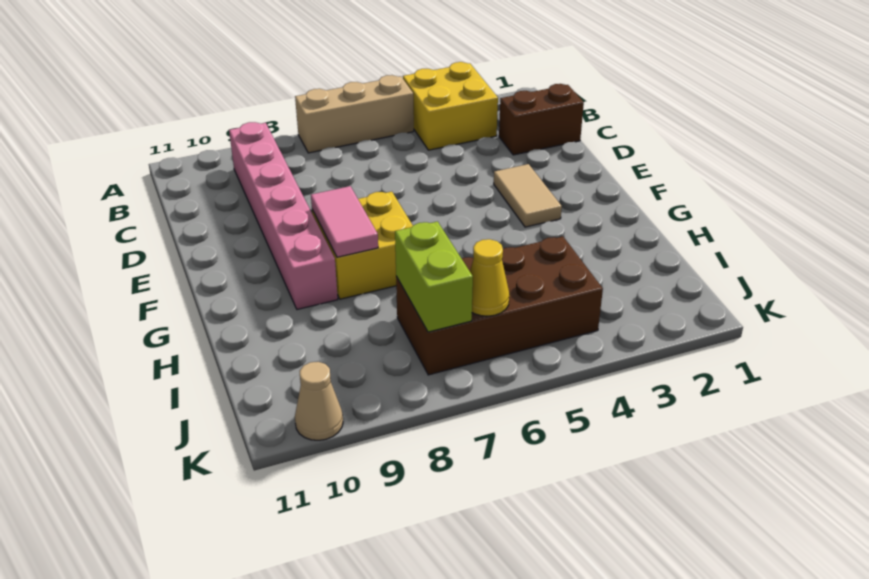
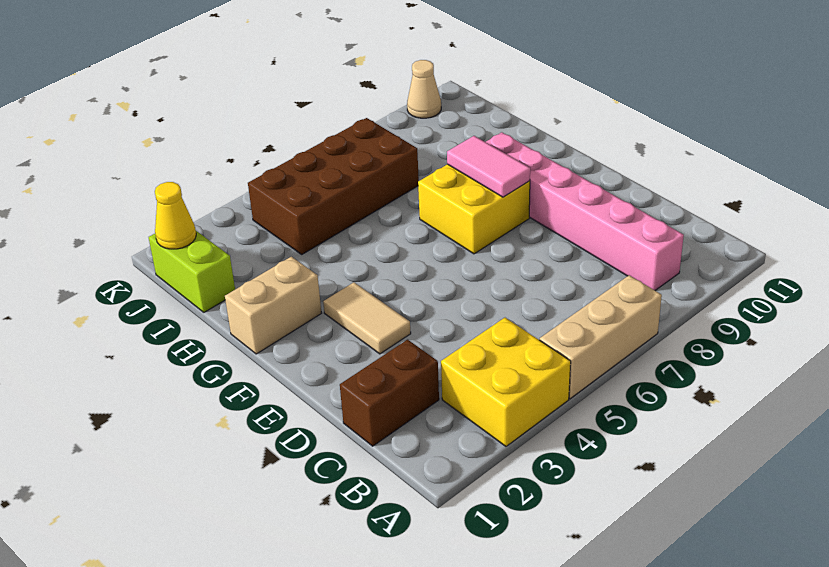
none -> tan brick G1:G2 level 1
lime brick I7:J7 level 2 -> lime brick I1:J1 level 1
yellow cone J6 level 2 -> yellow cone J1 level 2

